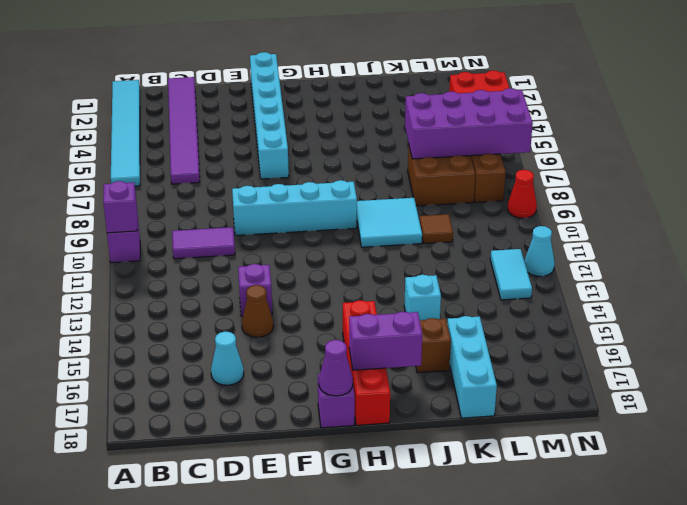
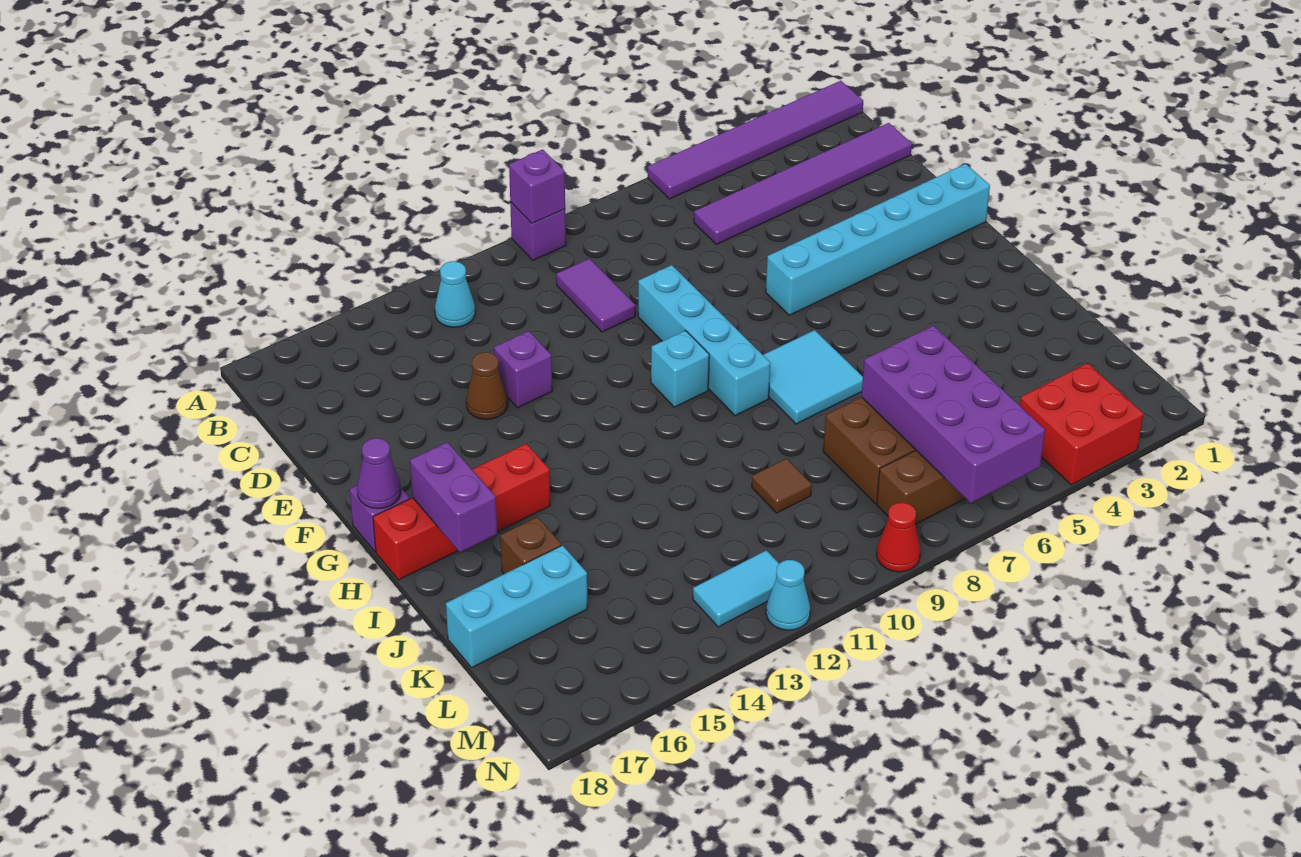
cyan tile A1:A6 level 1 -> purple tile A1:A6 level 1
cyan cone D16 level 1 -> cyan cone B13 level 1
cyan tile I9:J10 level 1 -> cyan tile H7:I8 level 1
cyan brick J14 level 1 -> cyan brick G10 level 1

